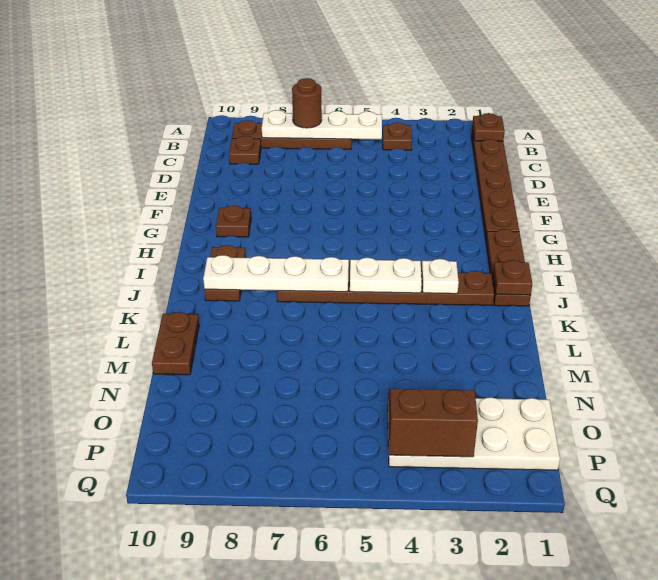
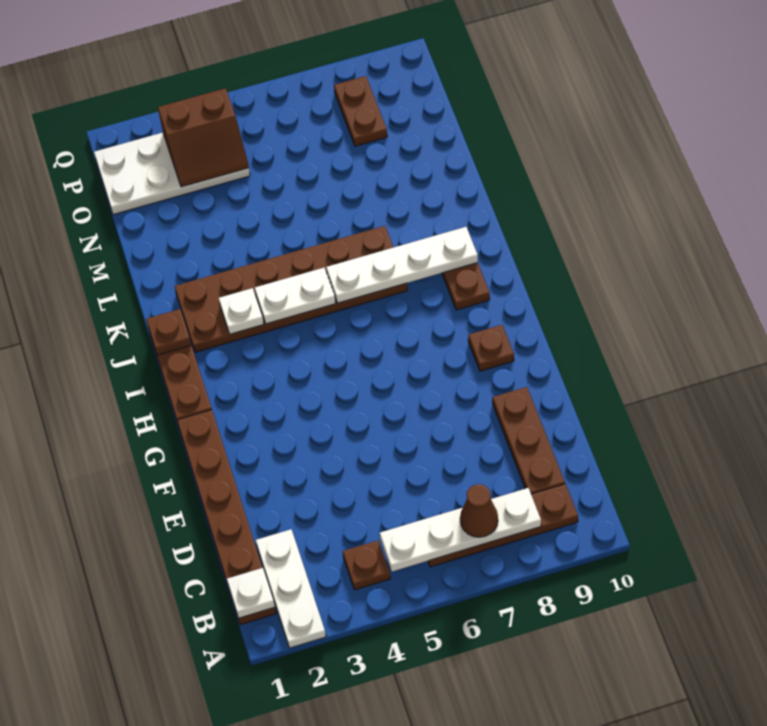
none -> white plate A2:C2 level 1
brown plate B1 level 2 -> white plate B1 level 2
brown round brick B7 level 3 -> brown cone B7 level 3
brown plate C9 level 1 -> brown plate C9:E9 level 1
brown plate J2:J7 level 1 -> brown plate J2:K7 level 1
brown plate L10:M10 level 1 -> brown plate O8:P8 level 1

